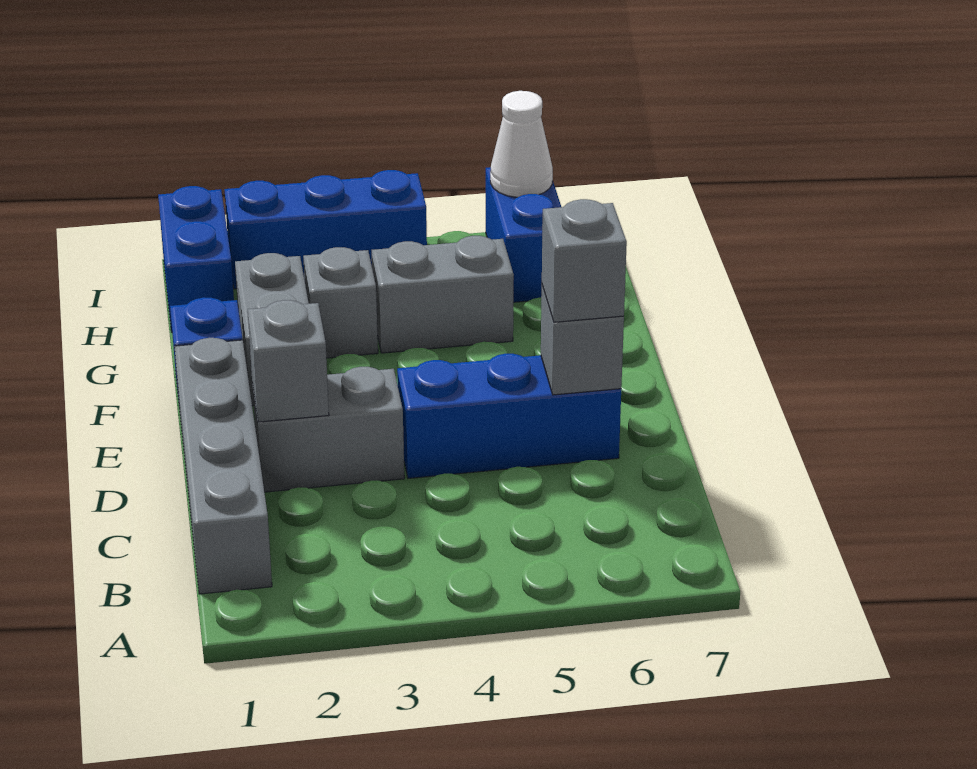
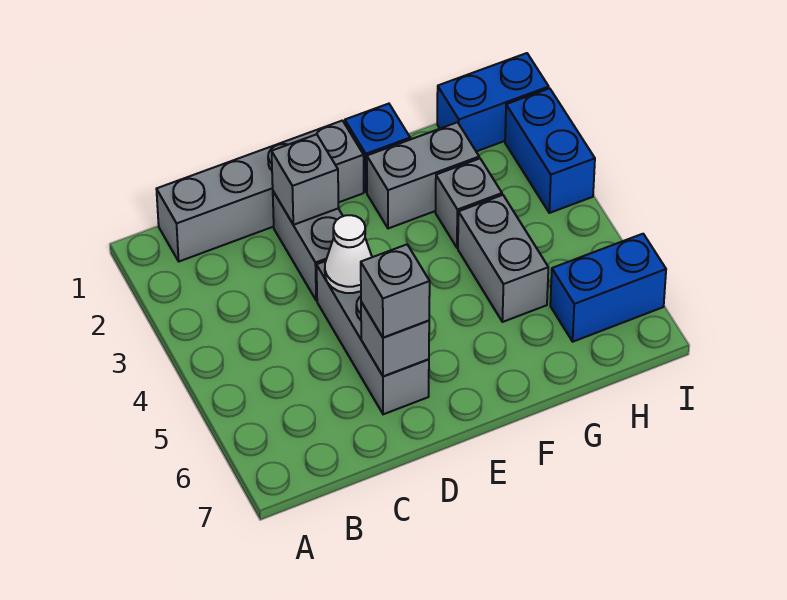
blue brick D4:D6 level 1 -> grey brick D4:D6 level 1
blue brick I2:I4 level 1 -> blue brick I2:I3 level 1
white cone I6 level 2 -> white cone D4 level 2

